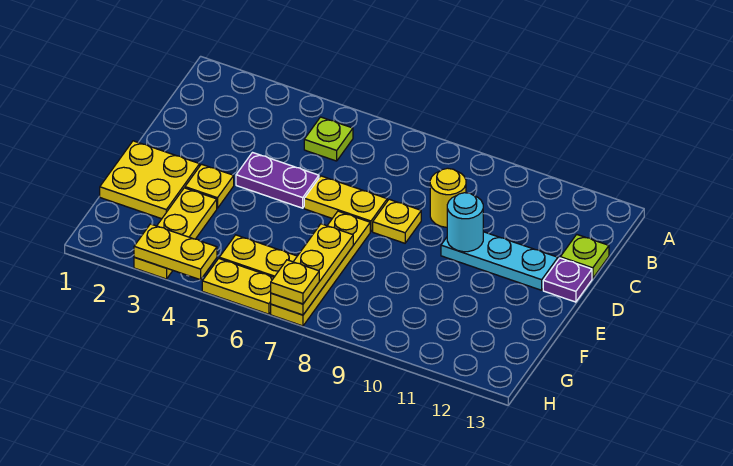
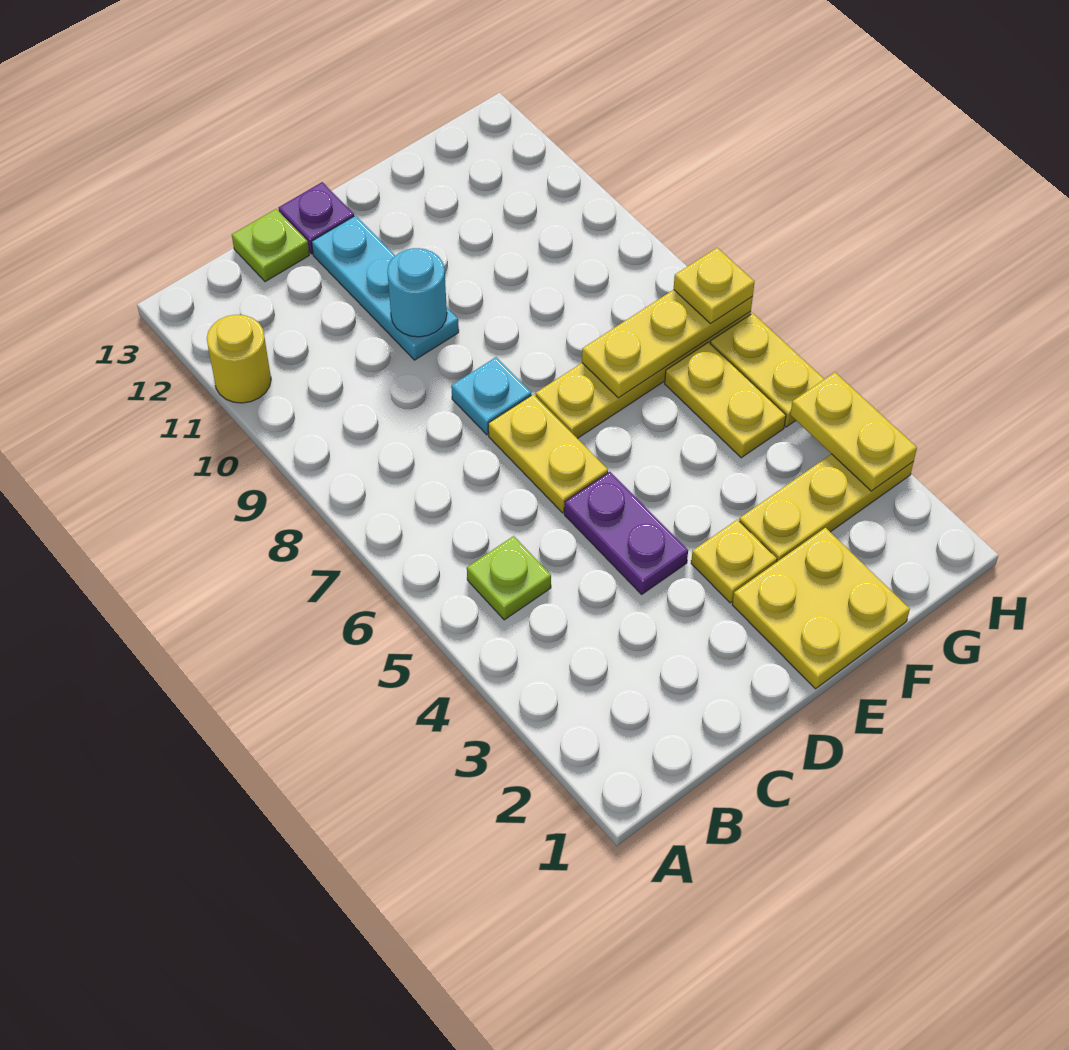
yellow round brick C9 level 1 -> yellow round brick A11 level 1
yellow plate D8 level 1 -> cyan plate D8 level 1

